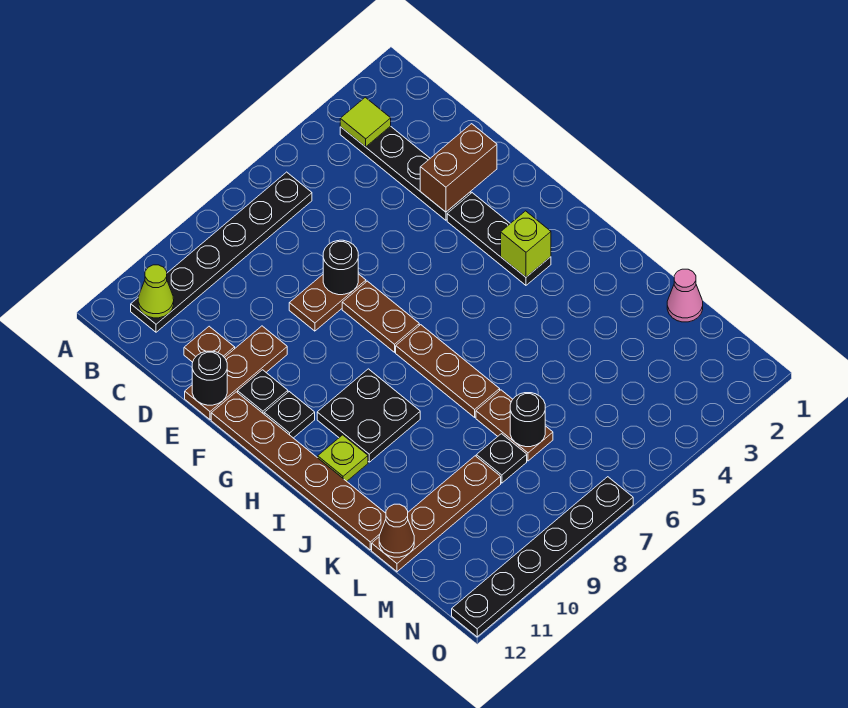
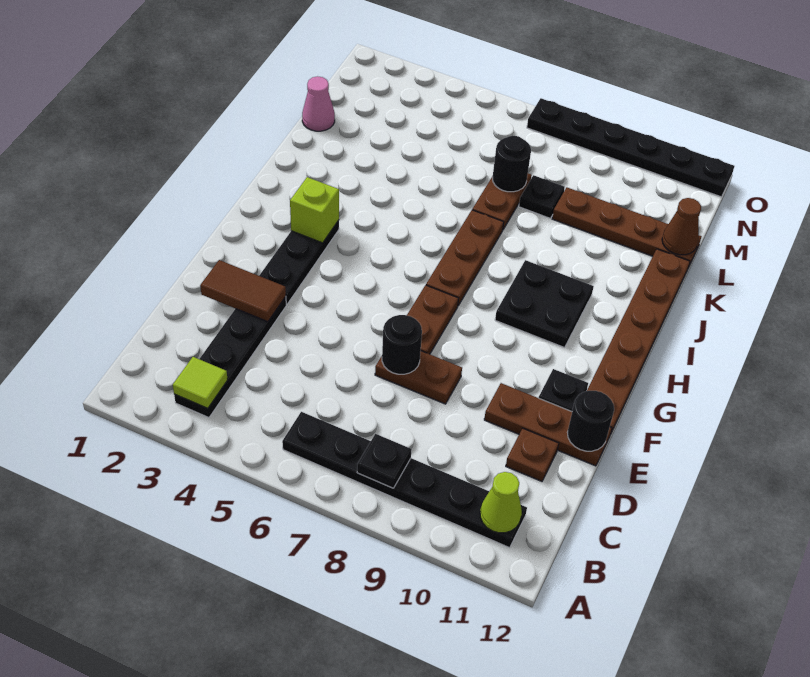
brown brick E2:E3 level 2 -> brown tile E2:E3 level 2
black plate G11 level 1 -> black plate B8 level 2
lime plate I11 level 1 -> none

